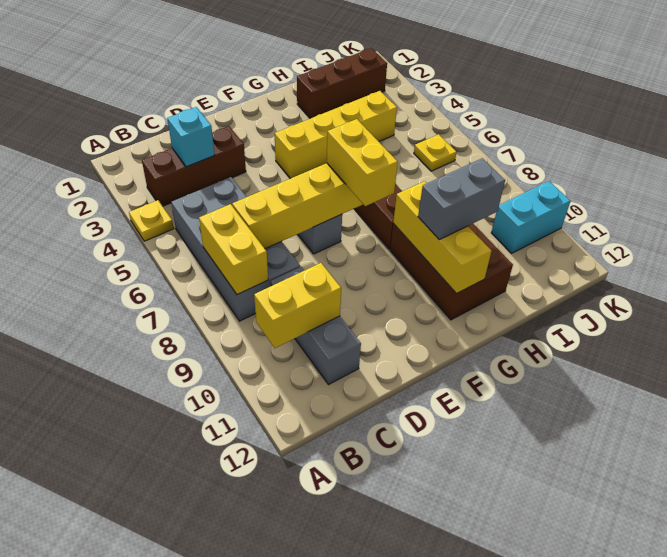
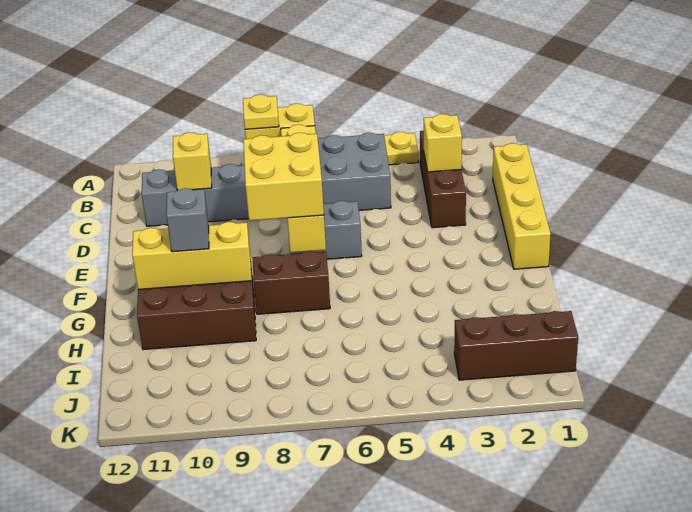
yellow brick B10:C10 level 2 -> yellow brick C10 level 2
cyan brick C3 level 2 -> yellow brick C3 level 2
yellow brick F4:I4 level 1 -> yellow brick C1:F1 level 1
yellow brick F7:F8 level 3 -> yellow brick E7:F8 level 3
grey brick G10:H10 level 3 -> grey brick G10 level 3
brown brick H2:J2 level 1 -> brown brick J1:J3 level 1
yellow plate J6 level 1 -> yellow plate B8 level 3
cyan brick J10:K10 level 1 -> none

